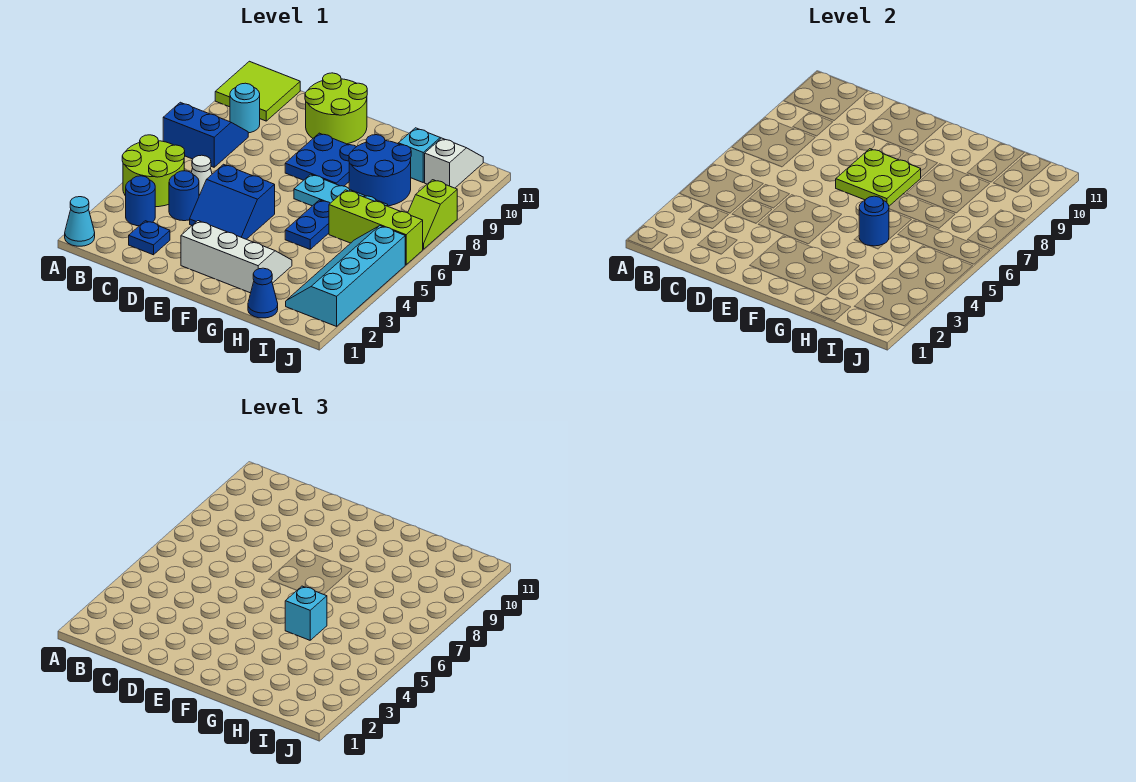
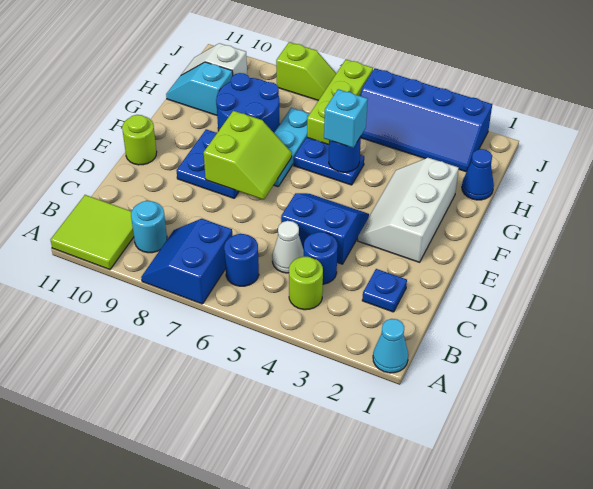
lime round brick A4:B5 level 1 -> lime round brick B4 level 1
blue round brick B3 level 1 -> blue round brick B6 level 1
blue slope D4:E5 level 1 top 5 -> blue slope D4:E5 level 1 top D
lime round brick D10:E11 level 1 -> lime round brick E11 level 1
lime plate E7:F8 level 2 -> lime slope E7:F8 level 2 top 8
cyan slope I2:J5 level 1 top J -> blue slope I2:J5 level 1 top J

